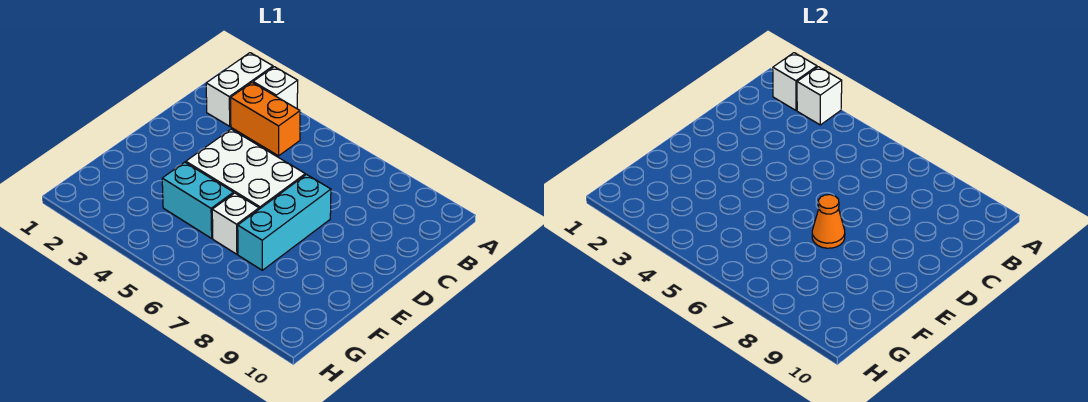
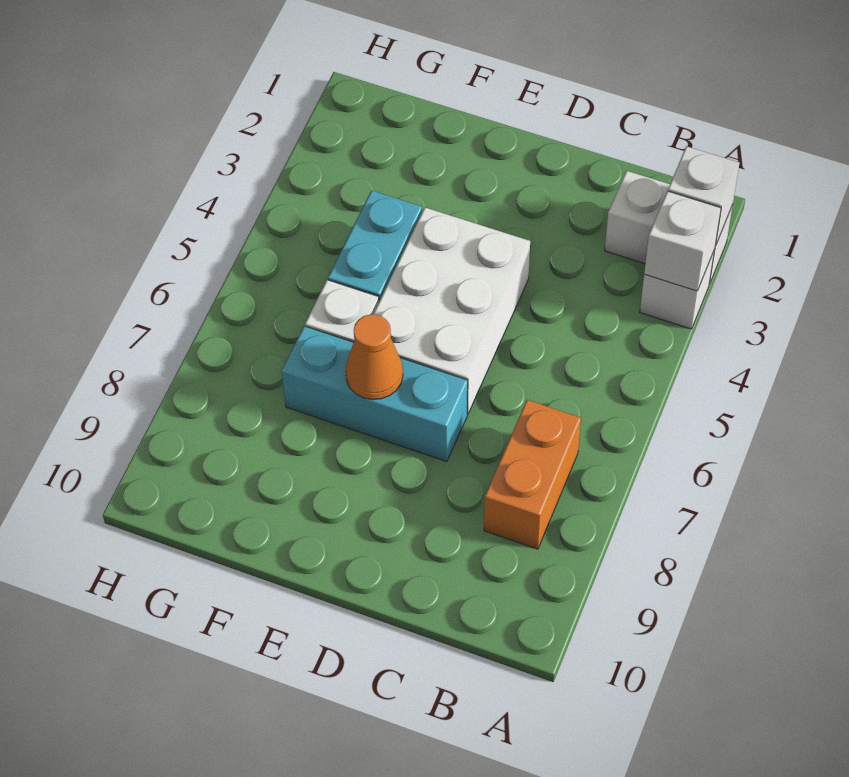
orange brick B3:B4 level 1 -> orange brick B7:B8 level 1

